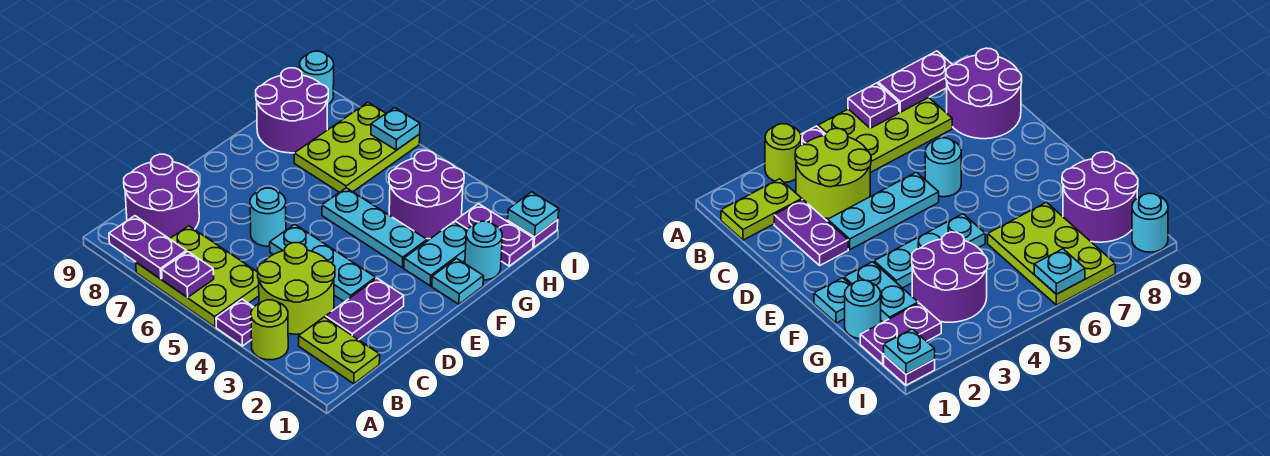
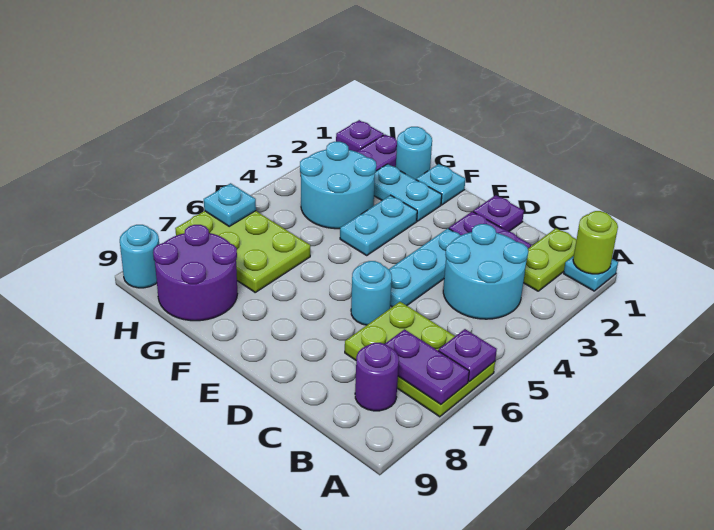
lime round brick A3 level 1 -> lime round brick A1 level 2
purple plate A4 level 1 -> purple plate D1 level 1
lime plate A5:B7 level 1 -> lime plate A6:C7 level 1
purple plate A7:A8 level 2 -> purple plate A7:B7 level 2
lime round brick B3:C4 level 1 -> cyan round brick B3:C4 level 1
purple round brick B8:C9 level 1 -> purple round brick B8 level 1
cyan plate F3:F5 level 1 -> cyan plate F3:F4 level 1
purple round brick G3:H4 level 1 -> cyan round brick G3:H4 level 1
cyan plate I1 level 2 -> cyan plate A1 level 1

